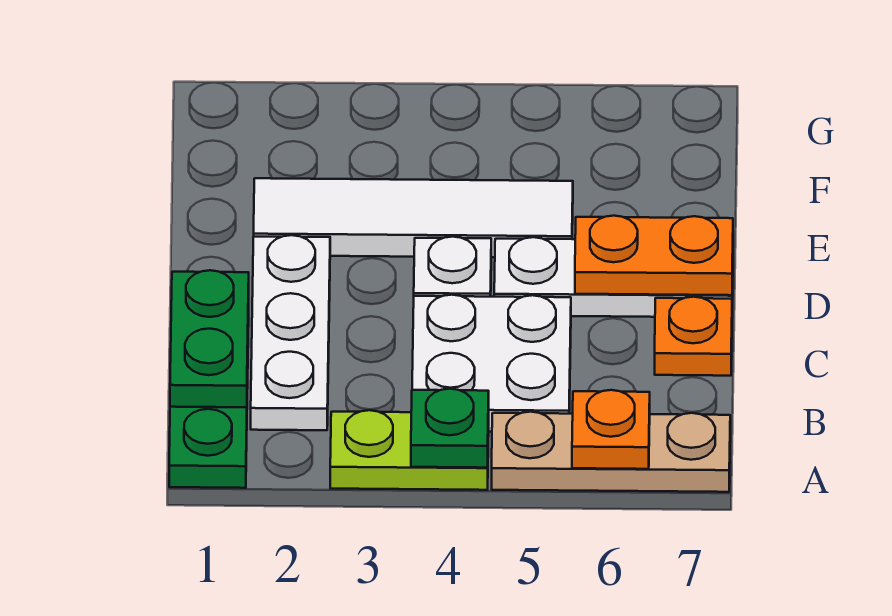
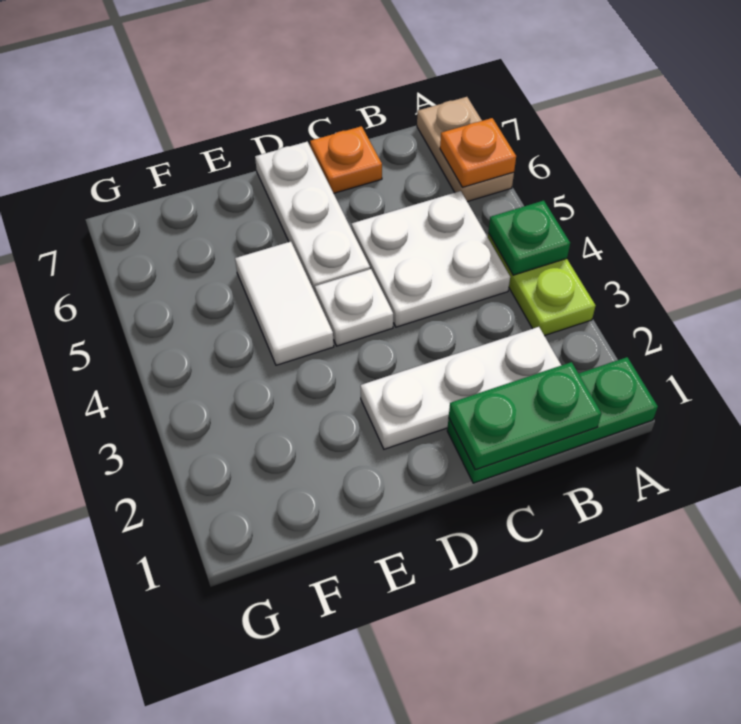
tan plate A5:A7 level 1 -> tan plate A6:A7 level 1
orange plate D6:D7 level 2 -> none
white tile E2:E5 level 1 -> white tile E4:E5 level 1

